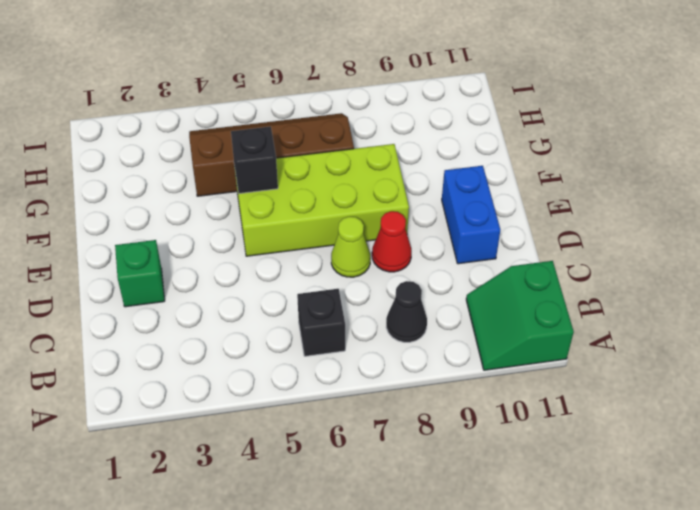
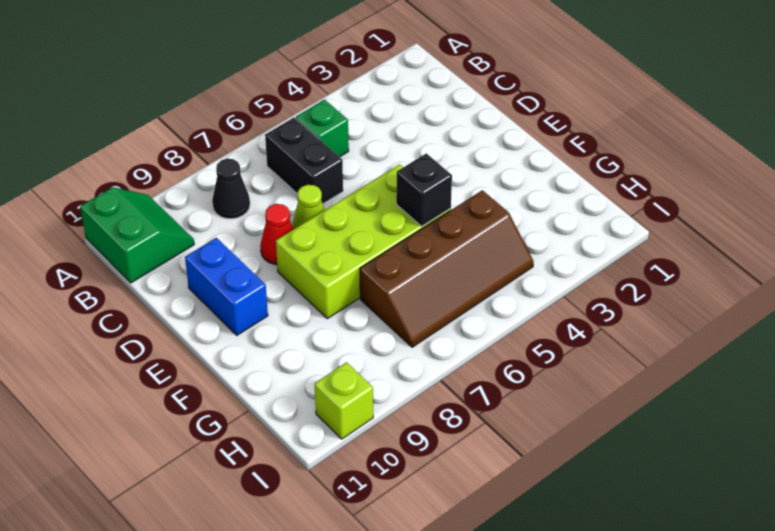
black brick B6 level 1 -> black brick B6:C6 level 1
green brick D2 level 1 -> green brick B5 level 1
none -> lime brick I10 level 1

